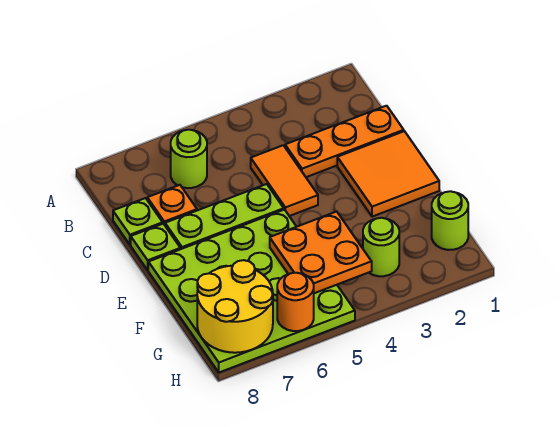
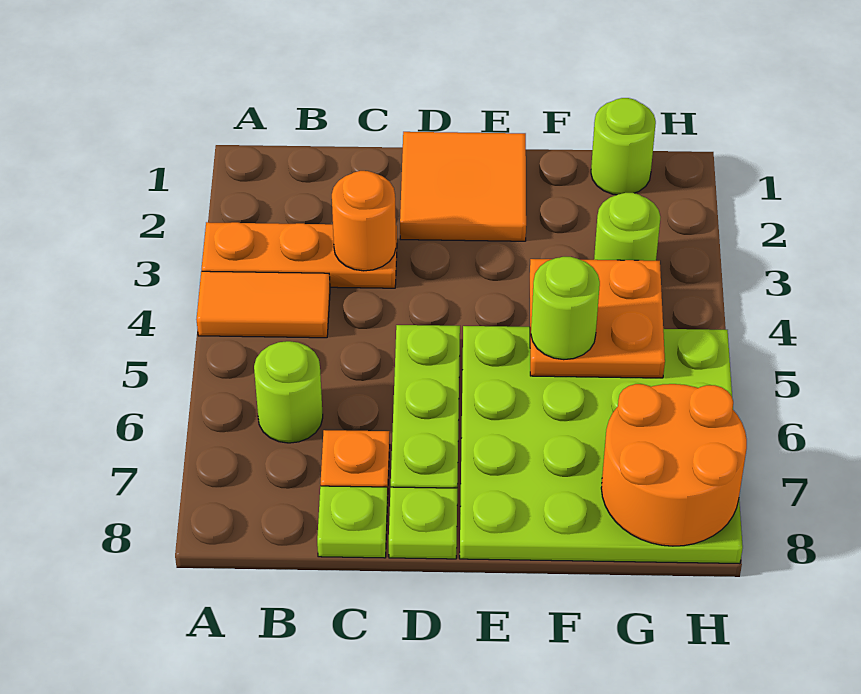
orange plate C1:C3 level 1 -> orange plate A3:C3 level 1
orange tile C4:D4 level 1 -> orange tile A4:B4 level 1
none -> lime round brick F5 level 3
yellow round brick G7:H8 level 2 -> orange round brick G7:H8 level 2
orange round brick H6 level 2 -> orange round brick C3 level 2

